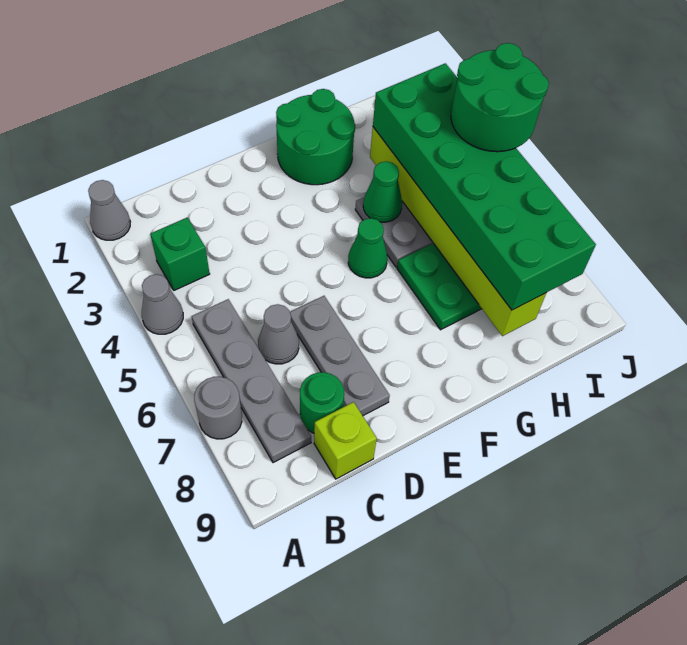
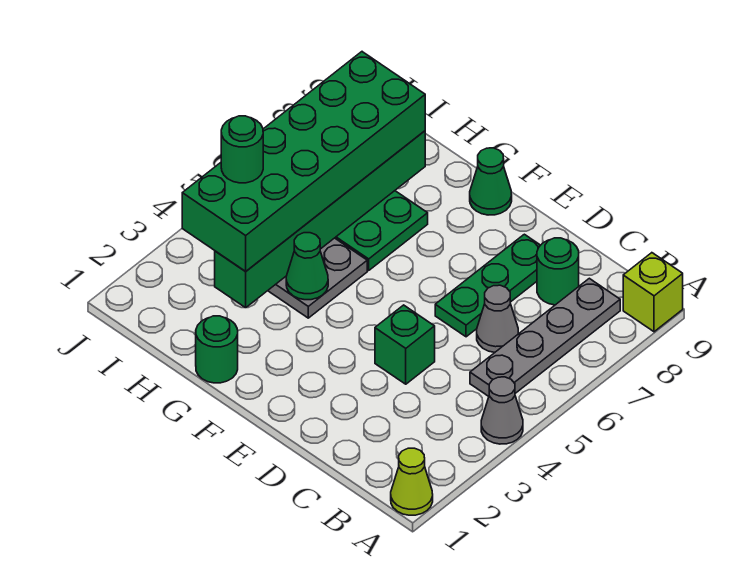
grey cone A1 level 1 -> lime cone A1 level 1
grey round brick A7 level 1 -> none
green brick B3 level 1 -> green brick D4 level 1
lime brick C9 level 1 -> lime brick A9 level 1
grey plate D6:D8 level 1 -> green plate D6:D8 level 1
green round brick F1:G2 level 1 -> green round brick G1 level 1
green cone F5 level 1 -> green cone F9 level 1
lime brick H3:H8 level 2 -> green brick H3:H8 level 2
green round brick I4:J5 level 4 -> green round brick I4 level 4

